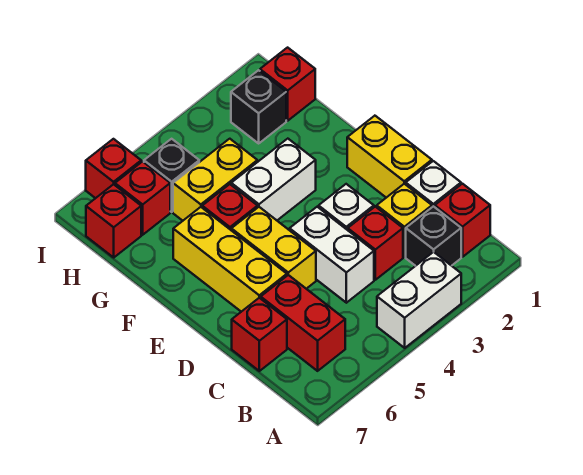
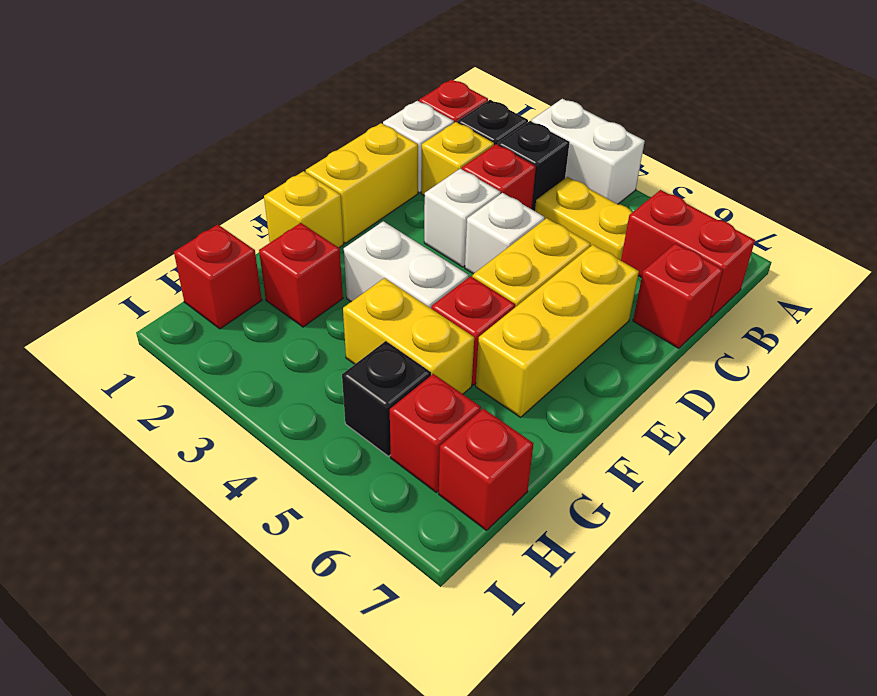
none -> yellow plate B4:B5 level 1
red brick B6:C6 level 1 -> red brick B6:B7 level 1
white brick C4:D4 level 1 -> white brick D4 level 1
none -> yellow brick F1 level 1
black brick H2 level 1 -> black brick B3 level 1
red brick I6 level 1 -> red brick G2 level 1

